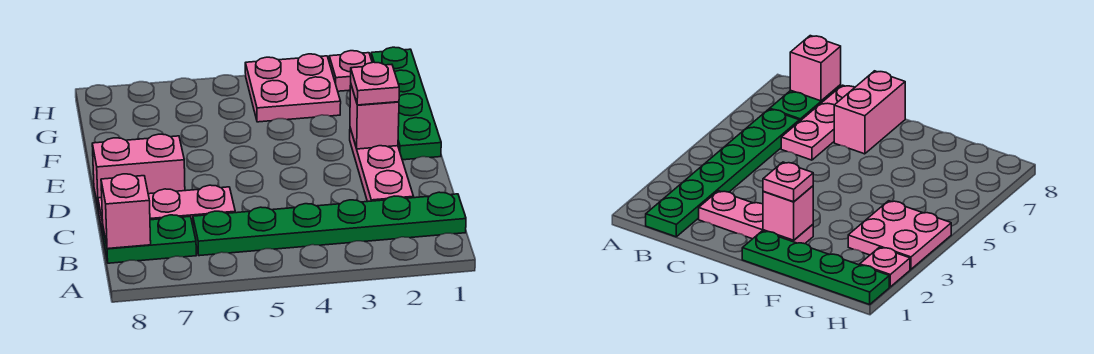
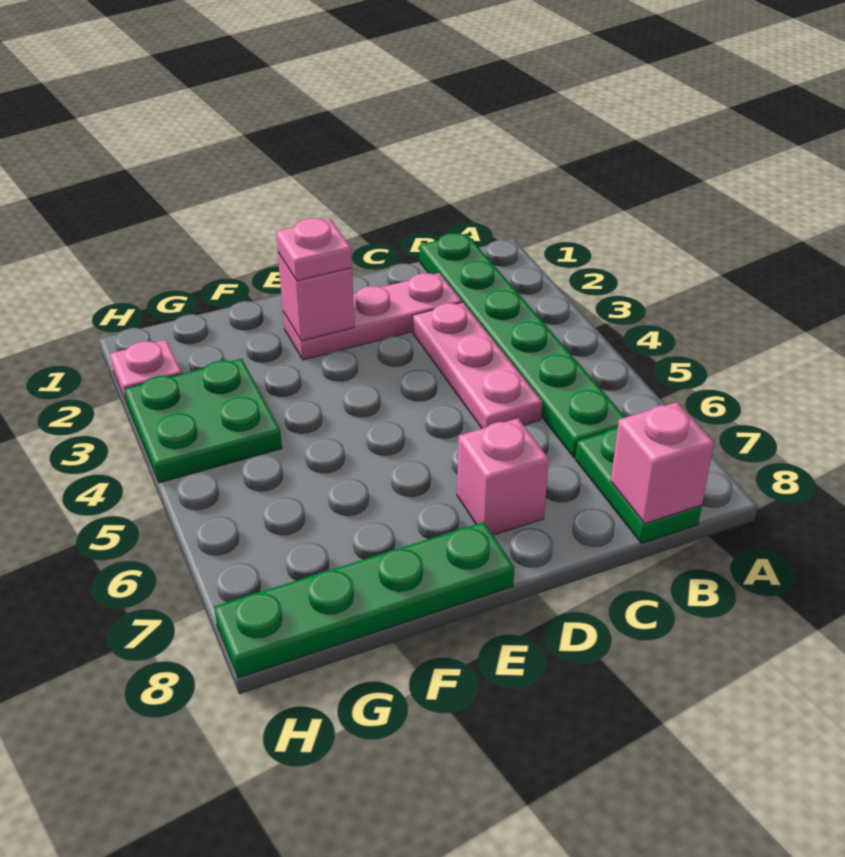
pink plate C6:C8 level 1 -> pink plate C3:C5 level 1
pink brick D7:D8 level 1 -> pink brick D7 level 1
green plate E1:H1 level 1 -> green plate E8:H8 level 1
pink plate G3:H4 level 1 -> green plate G3:H4 level 1

